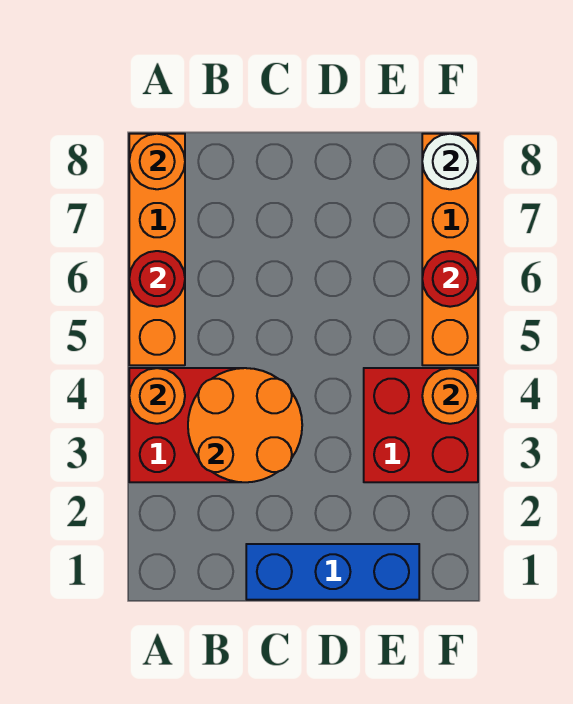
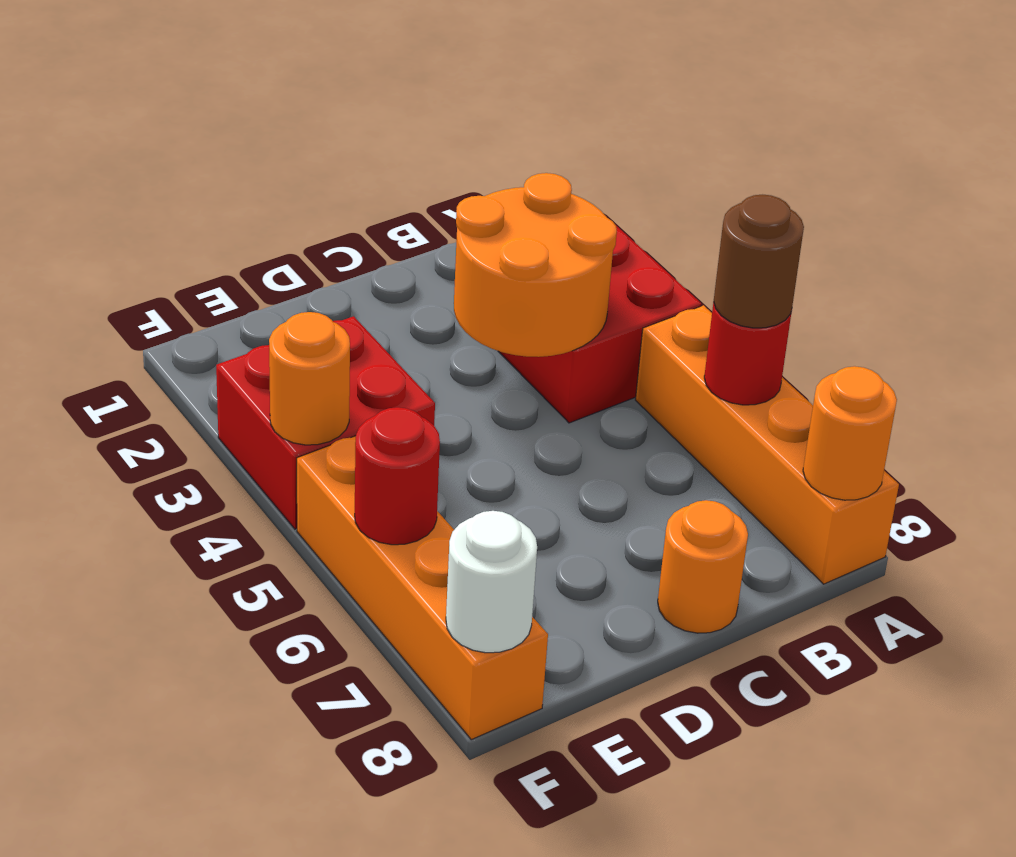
orange round brick A4 level 2 -> orange round brick C8 level 1
none -> brown round brick A6 level 3
blue brick C1:E1 level 1 -> none

